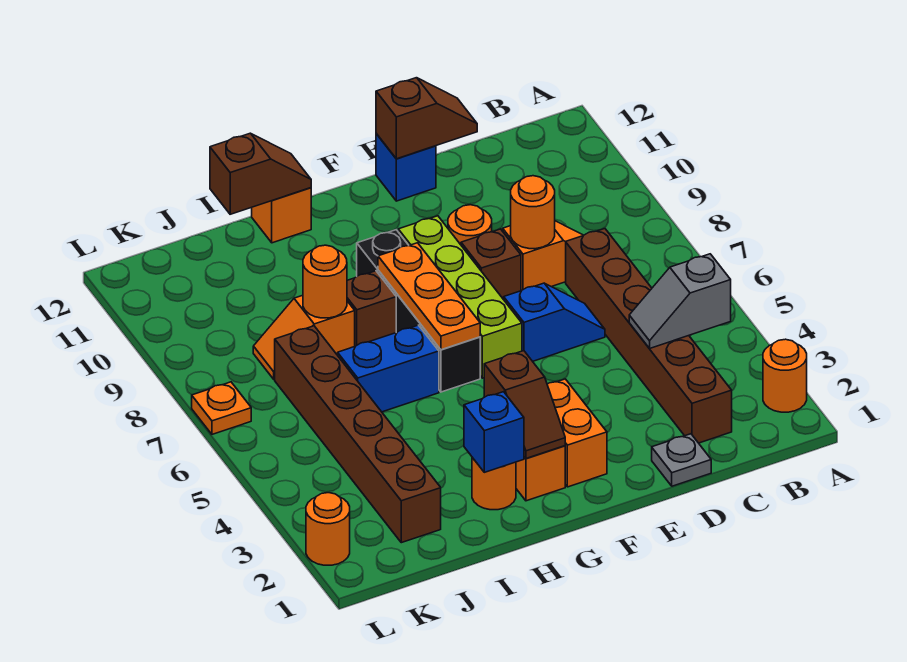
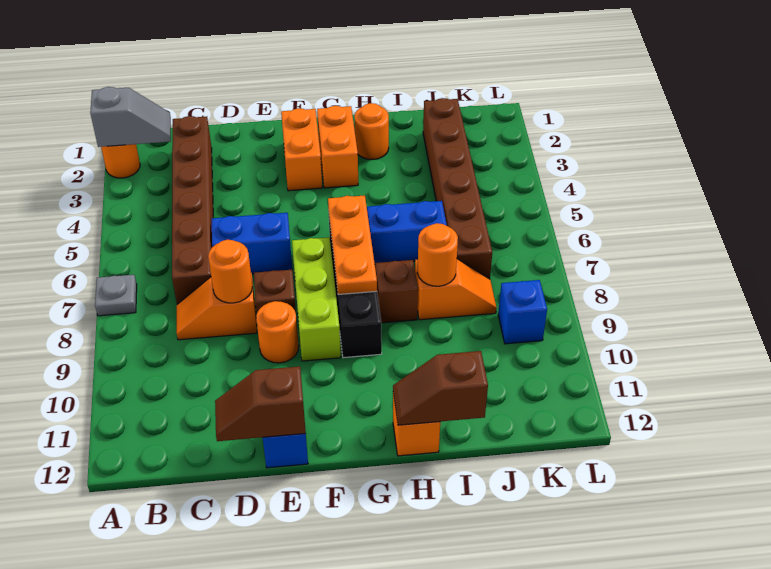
grey slope B4:C4 level 2 top B -> grey slope A2:B2 level 2 top A
grey plate D1 level 1 -> grey plate A7 level 1
blue slope D6:E6 level 1 top E -> blue brick D6:E6 level 1
lime brick F6:F9 level 1 -> lime brick F7:F9 level 1
brown slope G2:G3 level 2 top 3 -> none
blue brick H2 level 2 -> blue brick K9 level 1
orange round brick L2 level 1 -> none
orange plate L7 level 1 -> none

